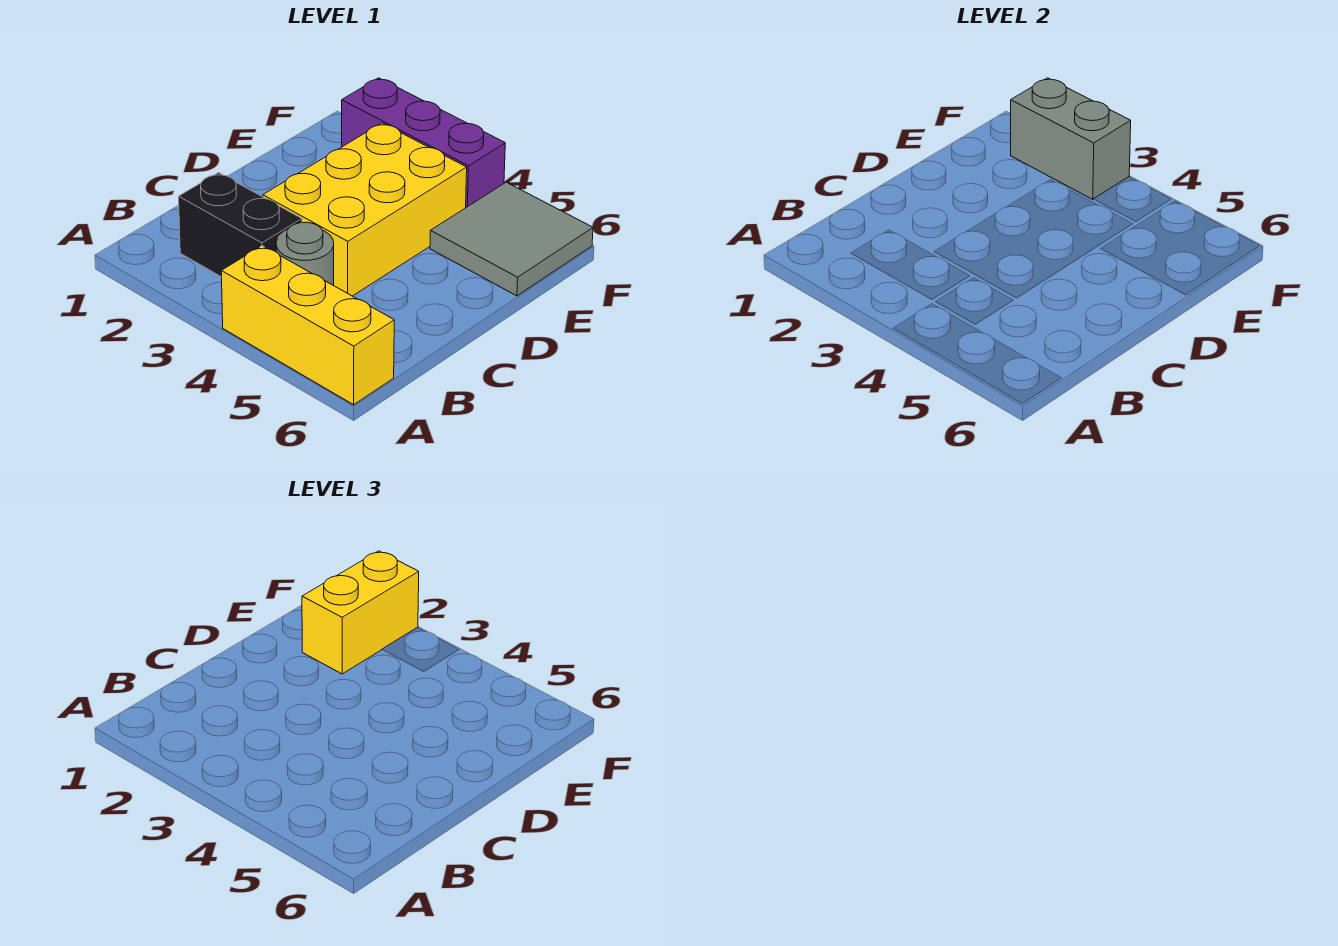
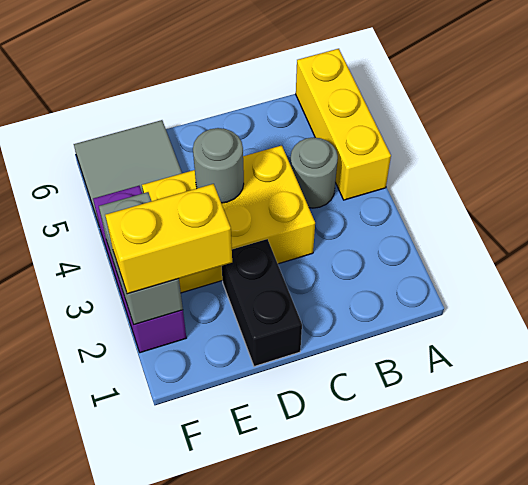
black brick B2:B3 level 1 -> black brick D1:D2 level 1
none -> grey round brick D4 level 2

